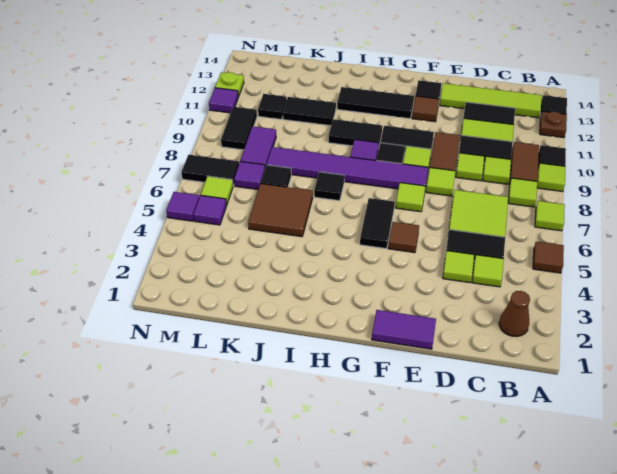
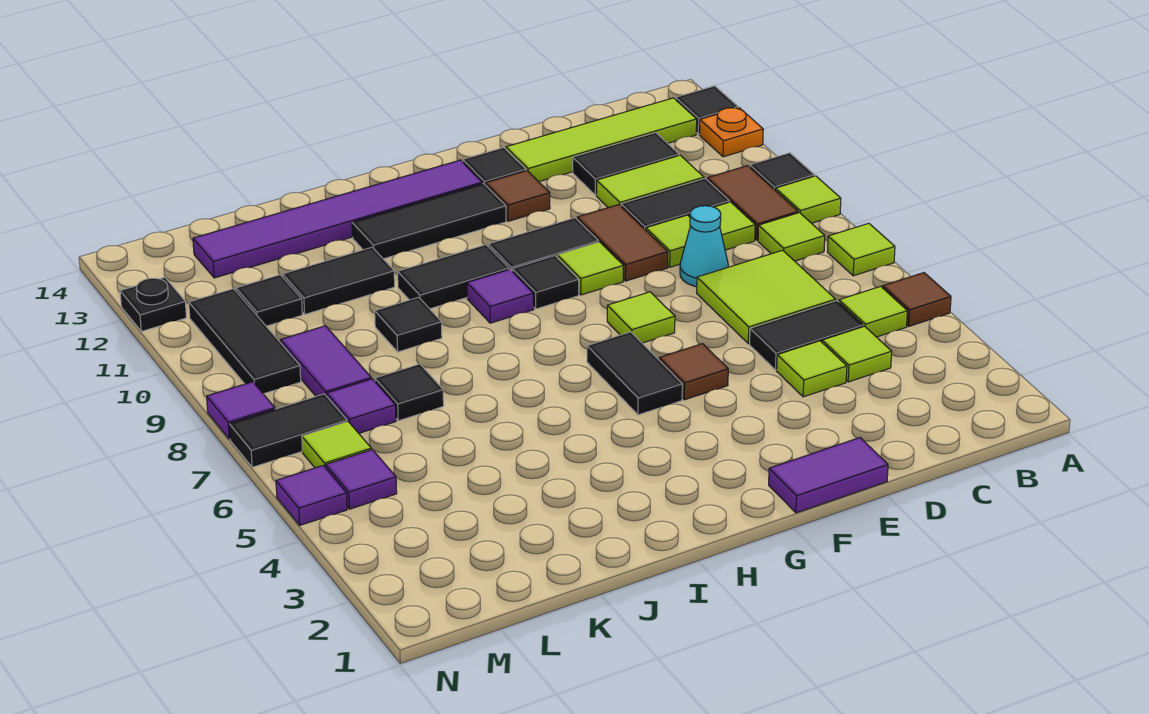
brown plate A12 level 1 -> orange plate A12 level 1
brown cone B2 level 1 -> none
none -> cyan cone D8 level 1
lime tile E8 level 1 -> lime tile B5 level 1
purple tile F8:K8 level 1 -> purple tile G13:L13 level 1
black tile I7 level 1 -> black tile J9 level 1
brown tile J5:K6 level 1 -> none
black tile M9:M10 level 1 -> black tile M9:M11 level 1
purple tile N11 level 1 -> purple tile N8 level 1
lime plate N12 level 1 -> black plate N12 level 1

